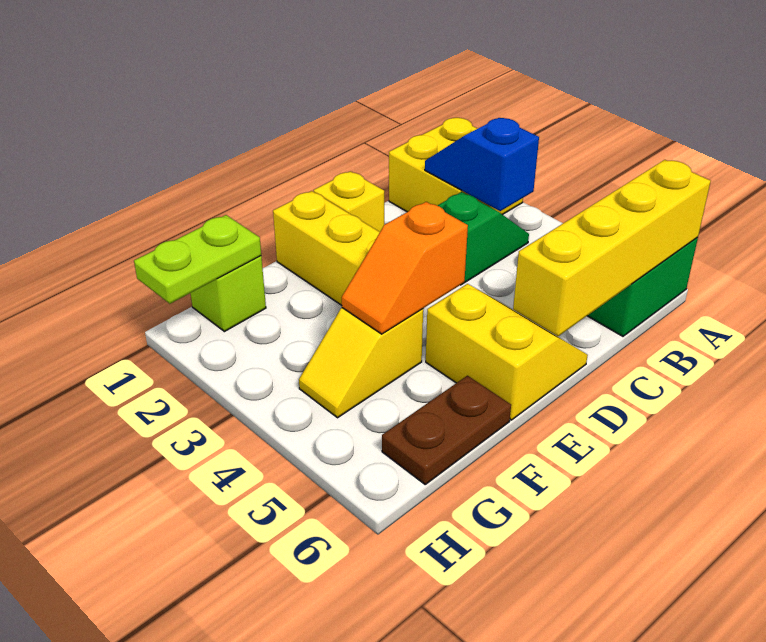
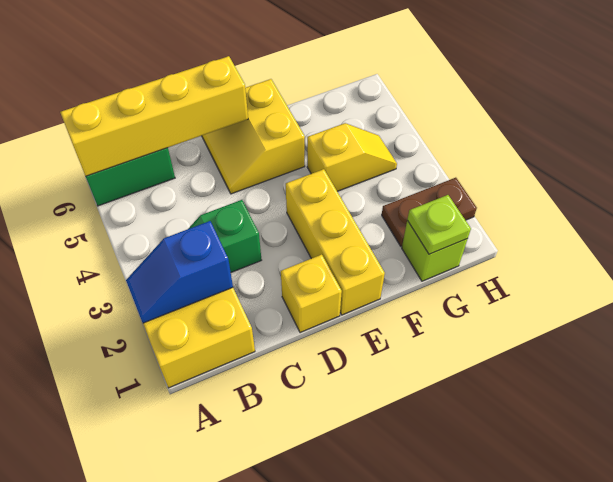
blue slope B2:B3 level 2 top 3 -> blue slope A2:B2 level 2 top B
orange slope E4:F4 level 2 top E -> none
brown plate F6:G6 level 1 -> brown plate G2:H2 level 1
lime plate G1:H1 level 2 -> lime plate G1 level 2

